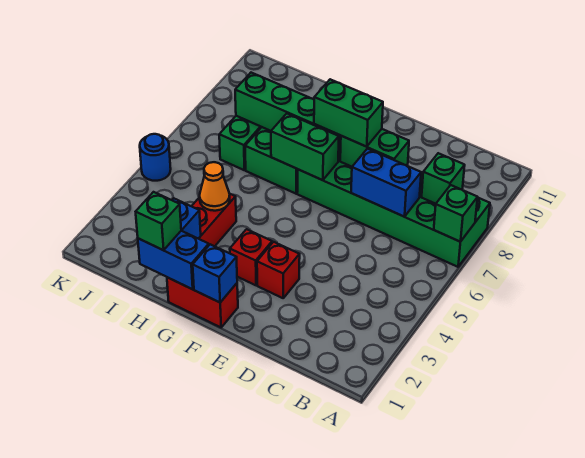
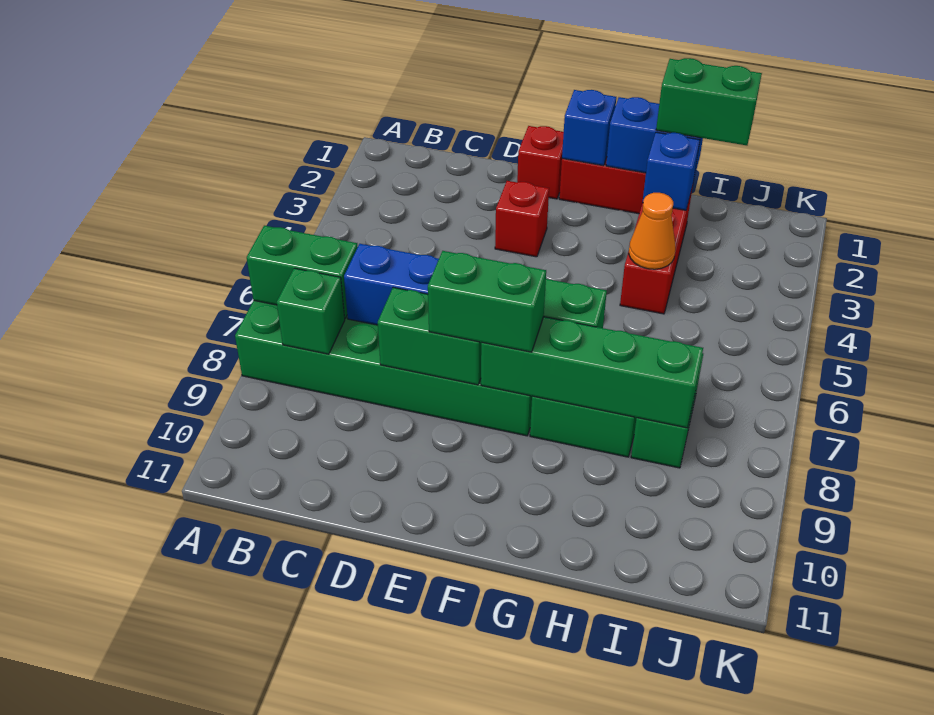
green brick A7 level 2 -> green brick A7:B7 level 2
red brick F3 level 1 -> red brick E1 level 1
green brick H1 level 3 -> green brick H1:I1 level 3
blue round brick K5 level 1 -> none

